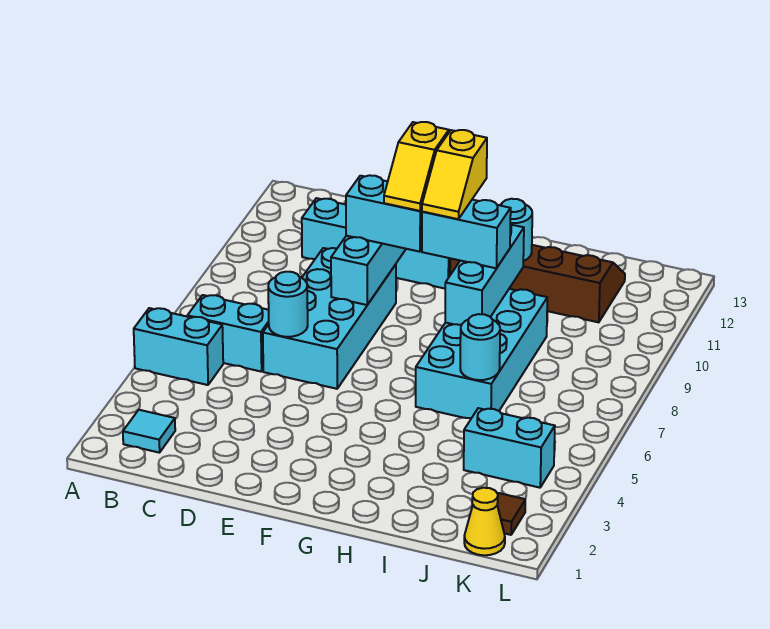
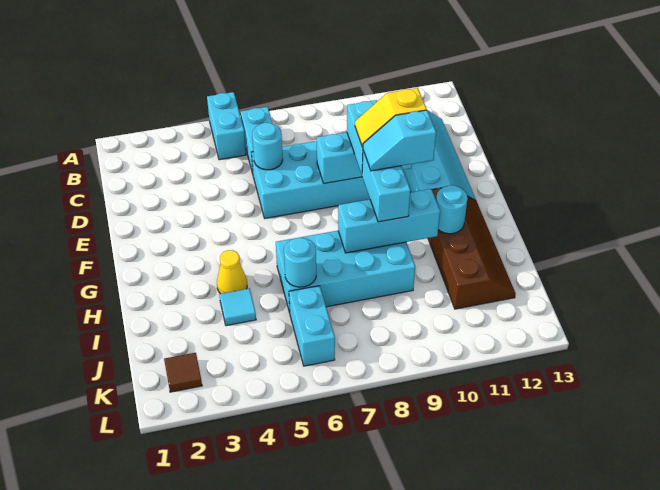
cyan tile B2 level 1 -> cyan tile I4 level 1
yellow slope G9:G10 level 4 top 10 -> cyan slope G9:G10 level 4 top 10
cyan brick J4:K4 level 1 -> cyan brick J6:K6 level 1
yellow cone K1 level 1 -> yellow cone H4 level 1

